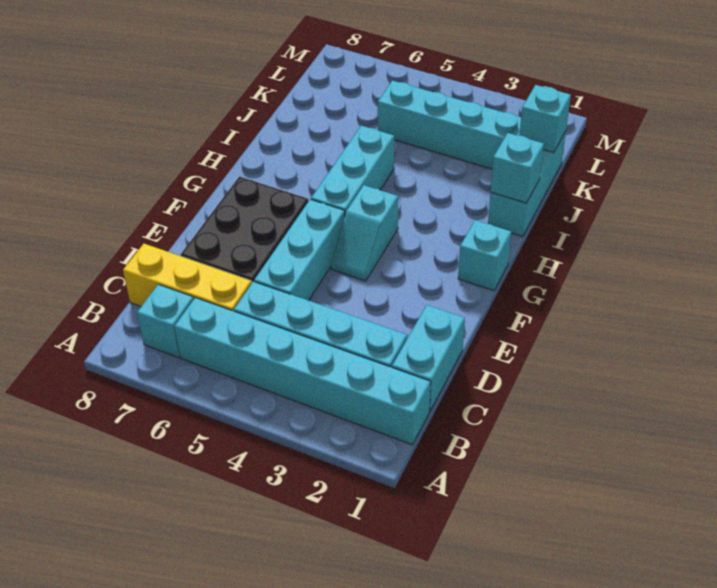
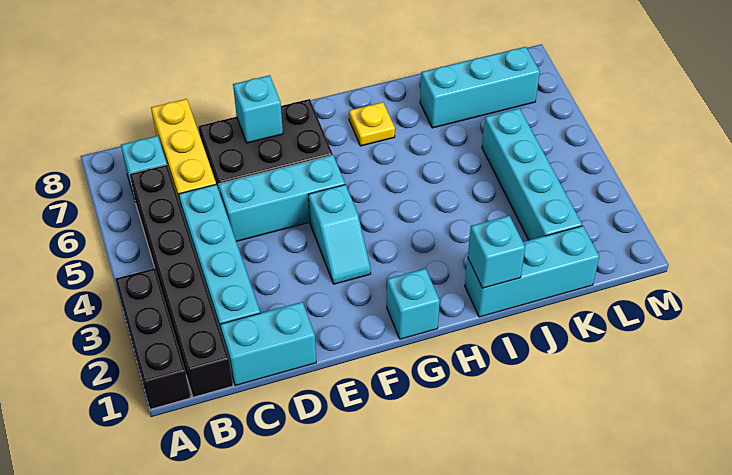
none -> black brick A1:A3 level 1
cyan brick B1:B6 level 1 -> black brick B1:B6 level 1
cyan slope F4:G4 level 1 top G -> cyan slope F3:F4 level 1 top 4
cyan brick G5:I5 level 1 -> cyan brick J7:L7 level 1
none -> yellow plate H7 level 1
cyan brick K1 level 2 -> cyan brick E7 level 2

